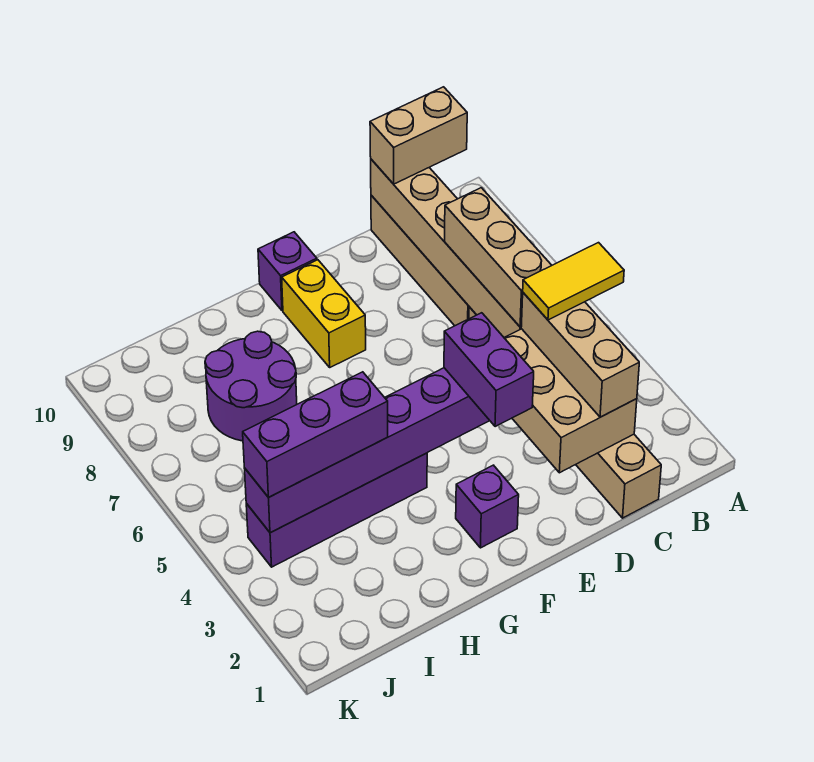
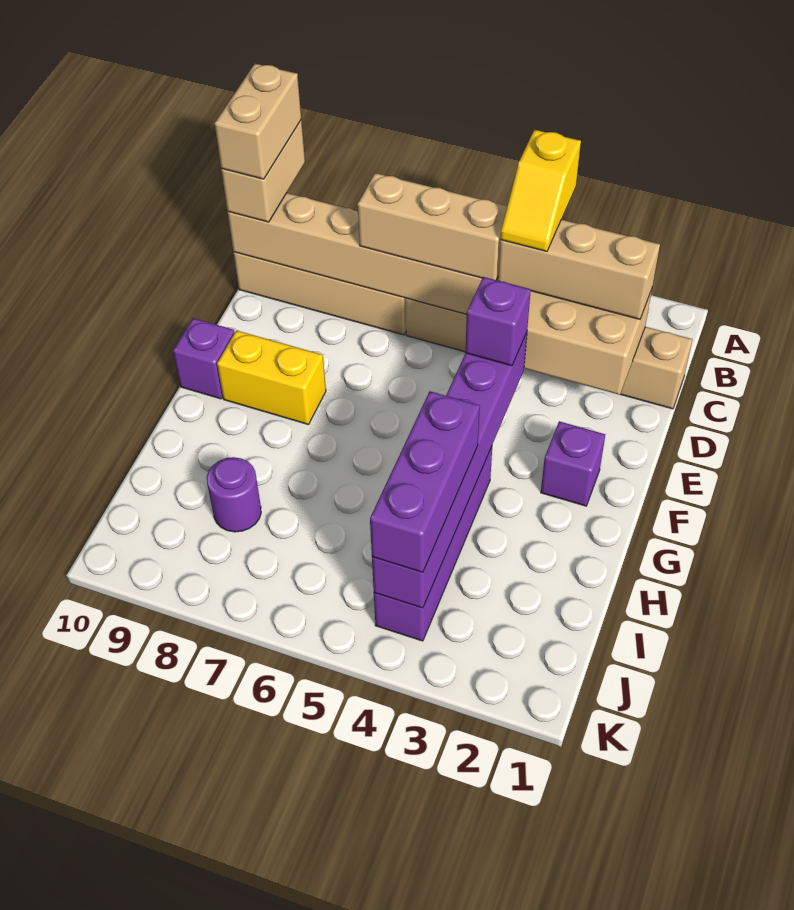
yellow tile B4:C4 level 4 -> yellow slope B4:C4 level 4 top B
none -> tan brick B10:C10 level 4
purple brick E3:E4 level 3 -> purple brick E4 level 3
purple round brick H7:I8 level 1 -> purple round brick I8 level 1

